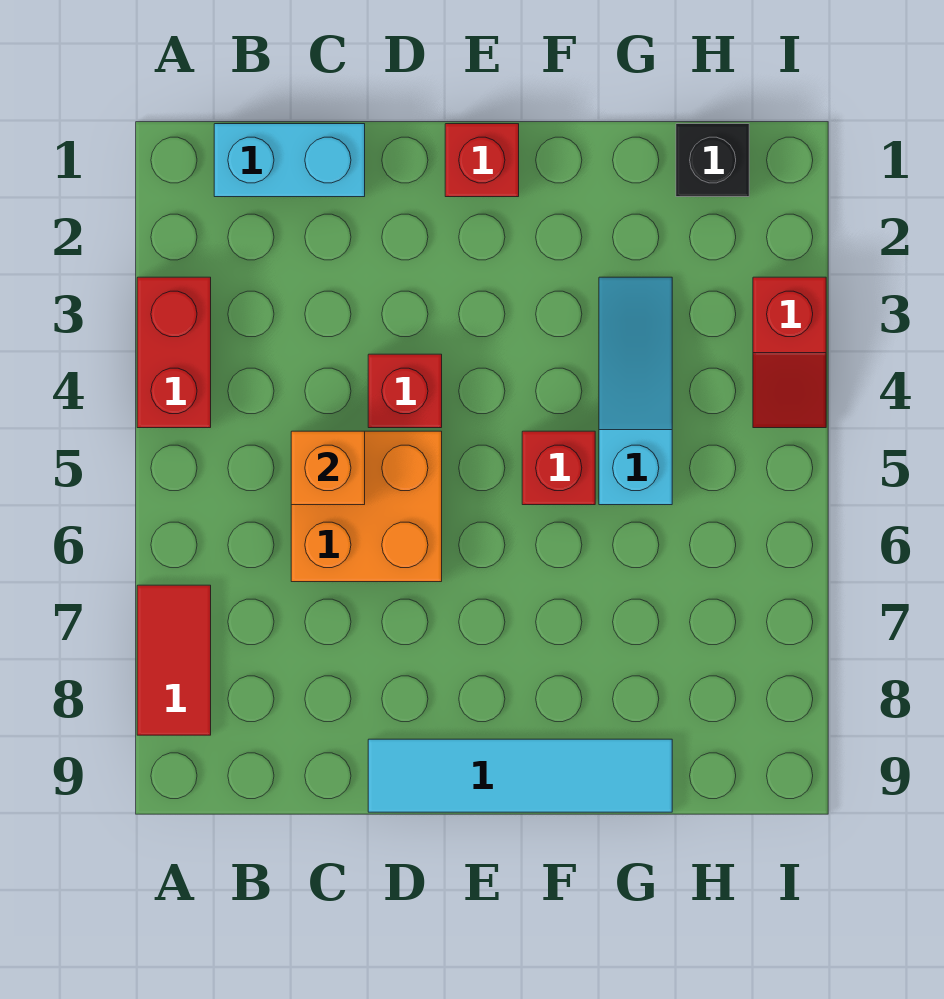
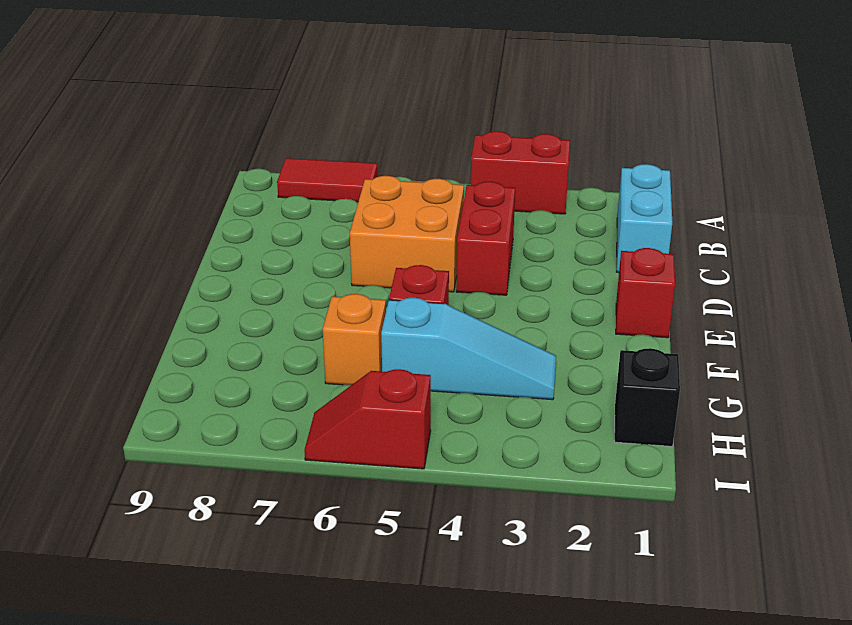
orange brick C5 level 2 -> orange brick G6 level 1
red brick D4 level 1 -> red brick C4:D4 level 1
cyan tile D9:G9 level 1 -> none
red slope I3:I4 level 1 top 3 -> red slope I5:I6 level 1 top 5

